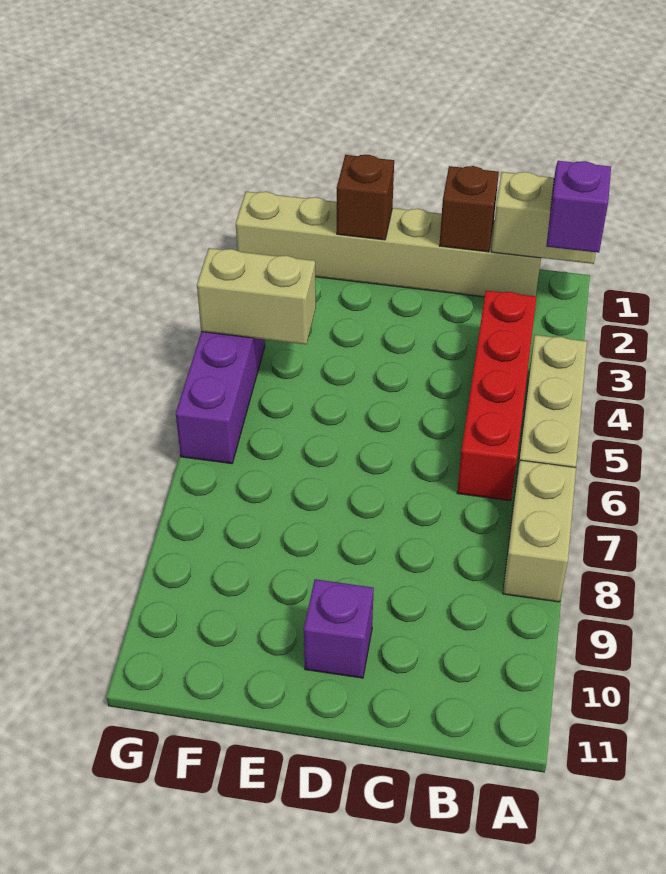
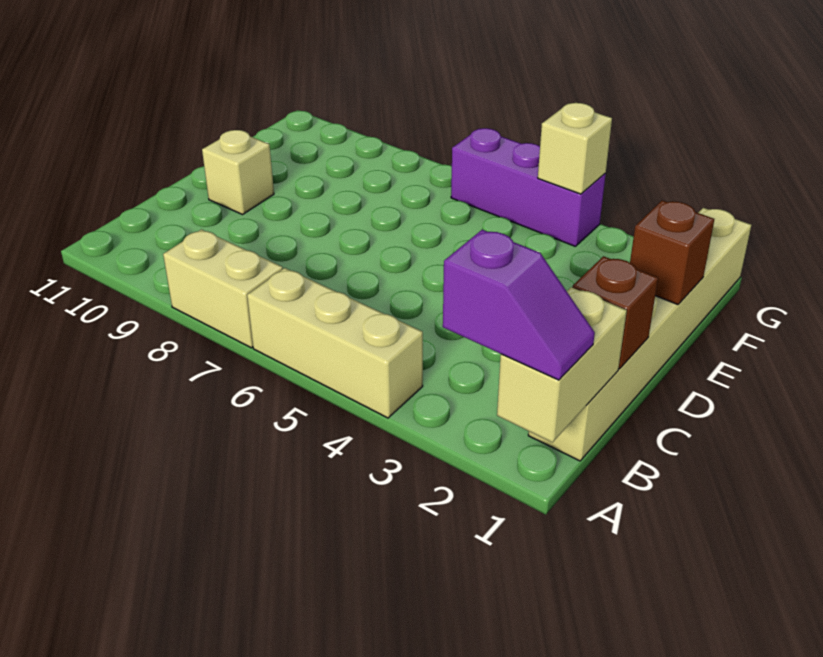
red brick B3:B6 level 1 -> none
purple brick D10 level 1 -> tan brick D10 level 1
tan brick F4:G4 level 2 -> tan brick G4 level 2

